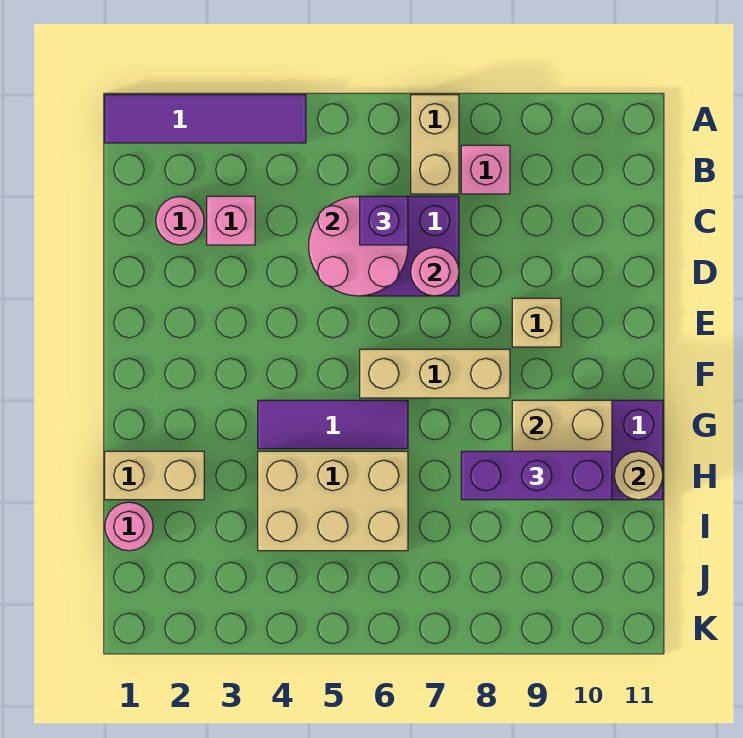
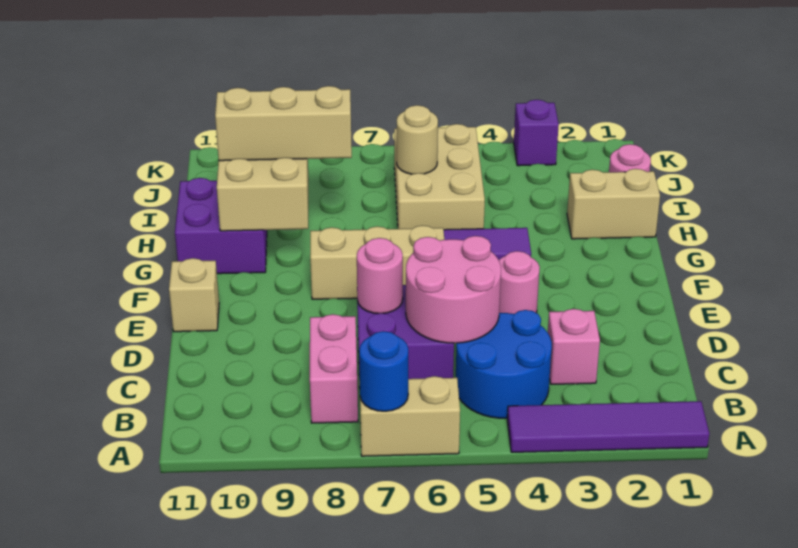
tan brick A7:B7 level 1 -> tan brick A6:A7 level 1
none -> blue round brick A7 level 2
none -> blue round brick B4:C5 level 1
pink brick B8 level 1 -> pink brick B8:C8 level 1
pink round brick C2 level 1 -> pink round brick E4 level 1
purple brick C6 level 3 -> purple brick K3 level 1
tan brick E9 level 1 -> tan brick E11 level 1
tan brick H4:I6 level 1 -> tan brick H5:J6 level 1
purple brick H8:H10 level 3 -> tan brick H8:H10 level 3
tan round brick H11 level 2 -> tan round brick I6 level 2

